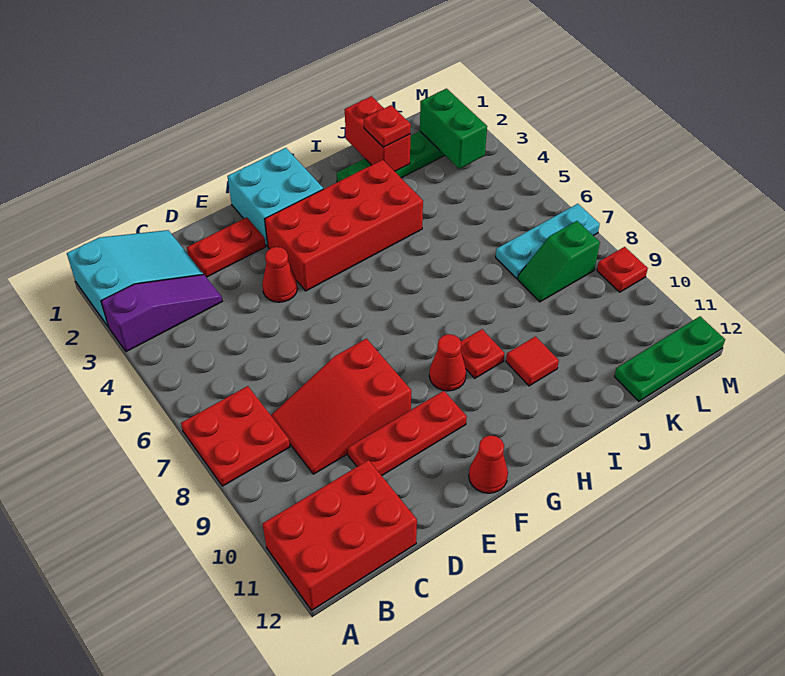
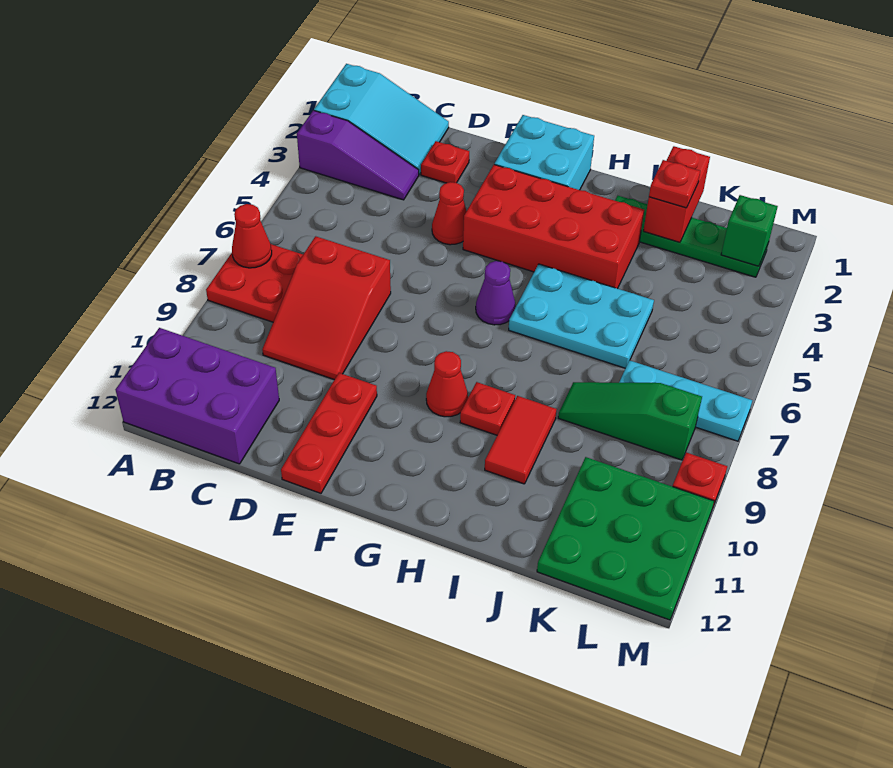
red brick A11:C12 level 1 -> purple brick A11:C12 level 1
red slope C8:E9 level 1 top E -> red slope C7:D9 level 1 top 7
red plate D2:E2 level 1 -> red plate D2 level 1
red plate D10:F10 level 1 -> red plate E10:E12 level 1
red cone F12 level 1 -> red cone A7 level 2
none -> purple cone G6 level 1
none -> cyan plate H5:J6 level 1
red tile I10 level 1 -> red tile I9:I10 level 1
green slope K8:L8 level 1 top L -> green slope J8:L8 level 1 top L
green plate K12:M12 level 1 -> green plate K10:M12 level 1
green brick L2:L3 level 2 -> green brick L2 level 2

